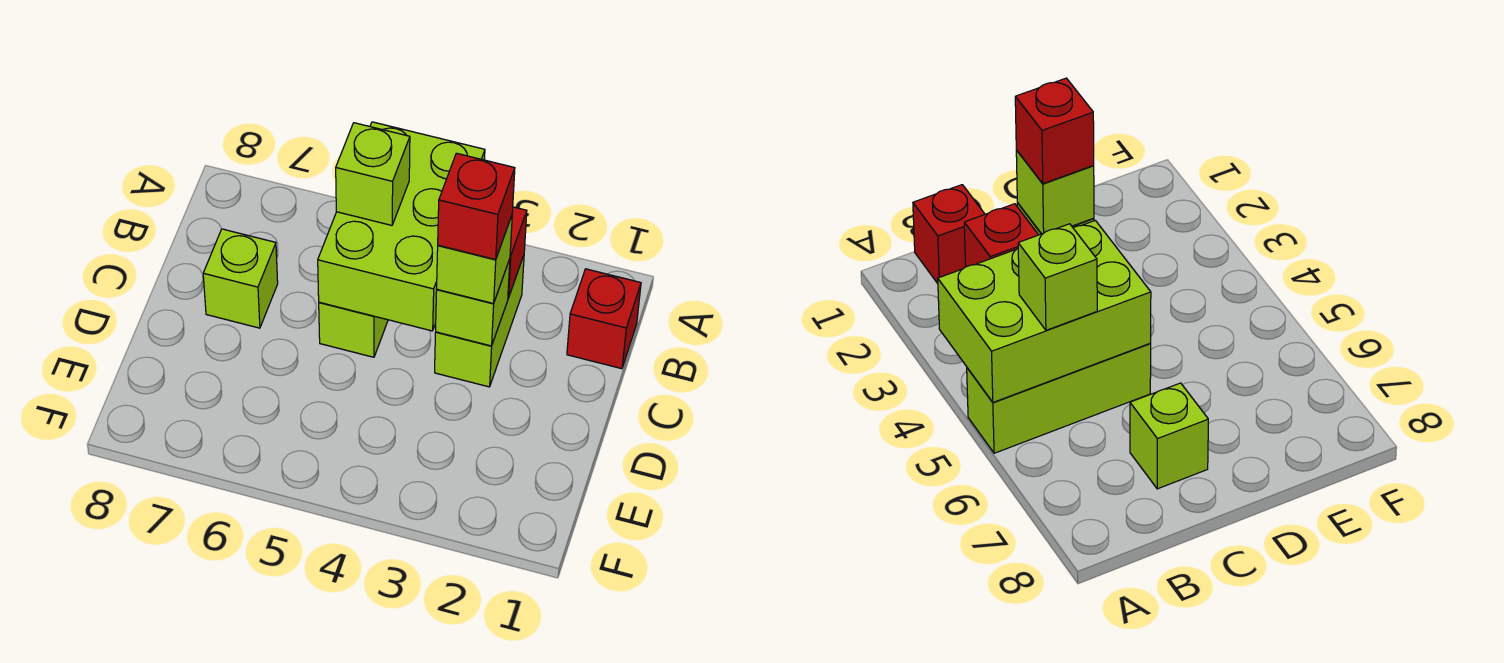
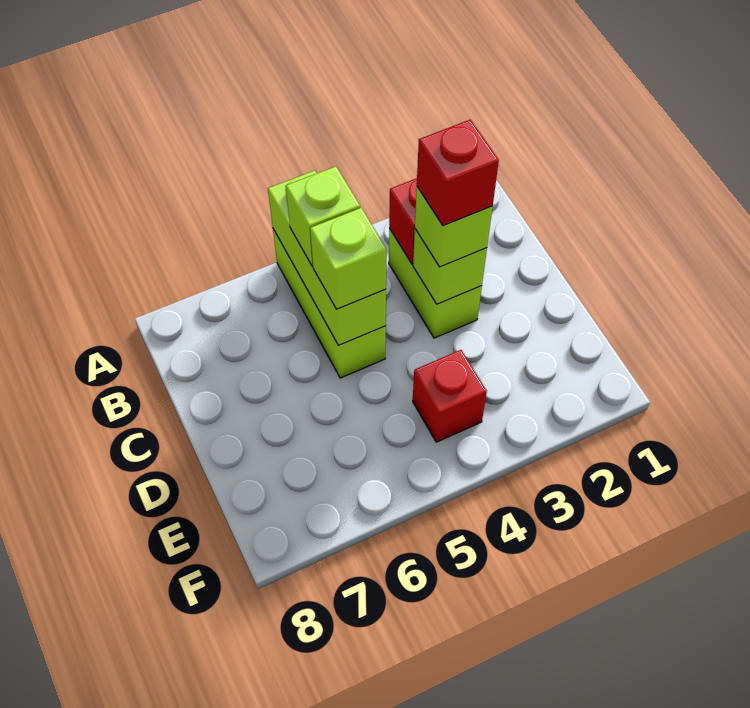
lime brick A4:C5 level 2 -> lime brick A5:C5 level 2
red brick B1 level 1 -> red brick E4 level 1
lime brick C7 level 1 -> lime brick C5 level 3

